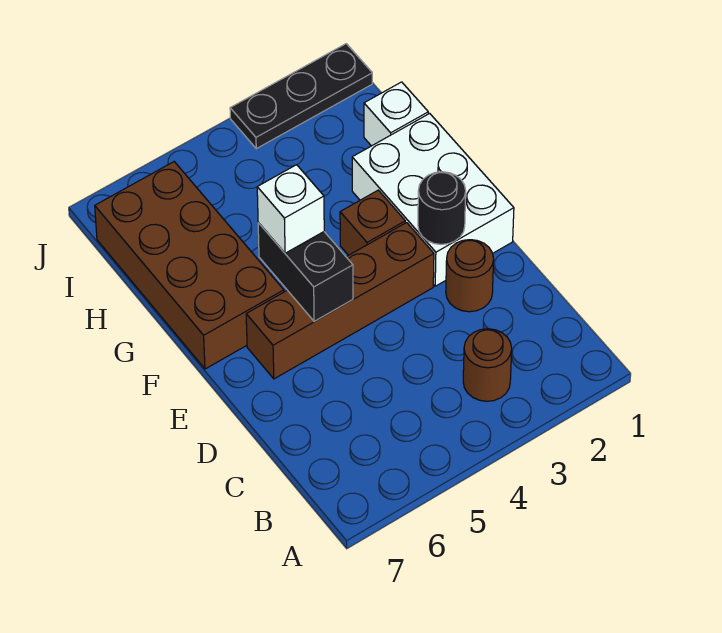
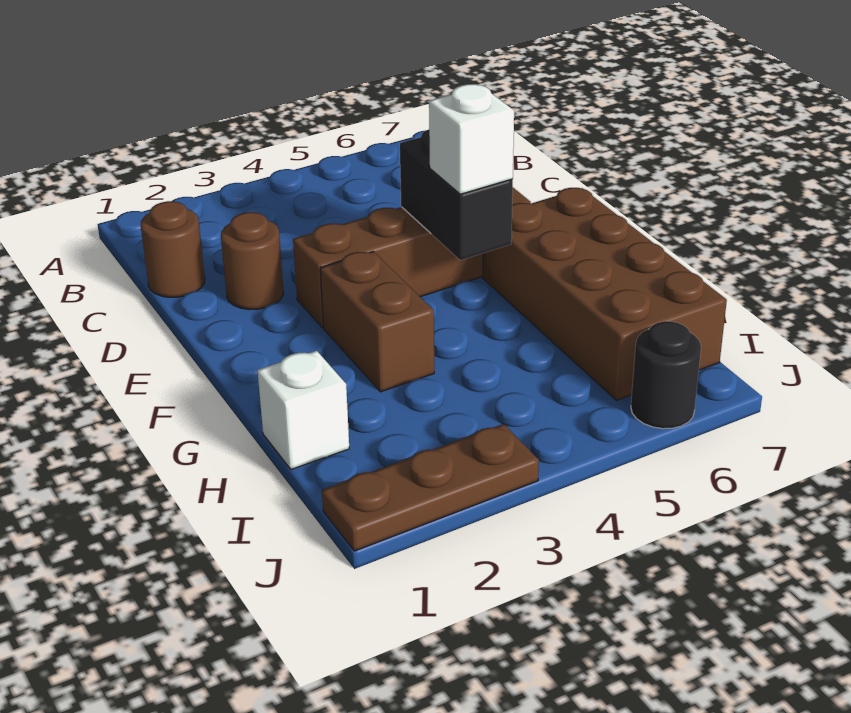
brown round brick B3 level 1 -> brown round brick C1 level 1
white brick E1:G2 level 1 -> none
black round brick E2 level 2 -> black round brick J6 level 1
brown brick F3 level 1 -> brown brick F3:G3 level 1
black plate J1:J3 level 1 -> brown plate J1:J3 level 1

